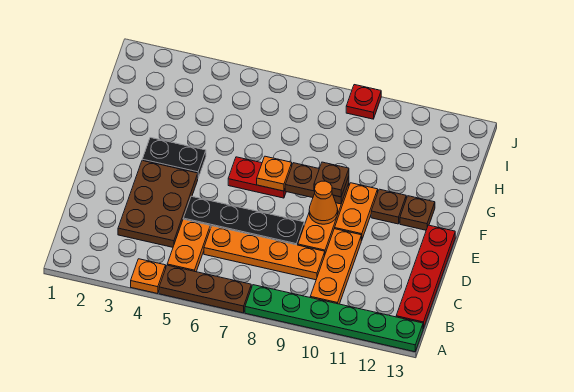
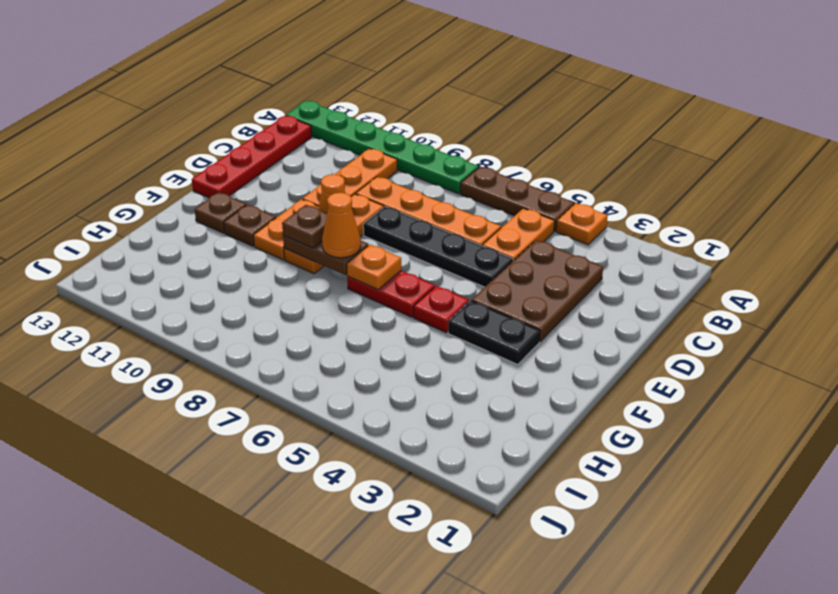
none -> orange cone F8 level 3
red plate J9 level 1 -> red plate F5 level 1

